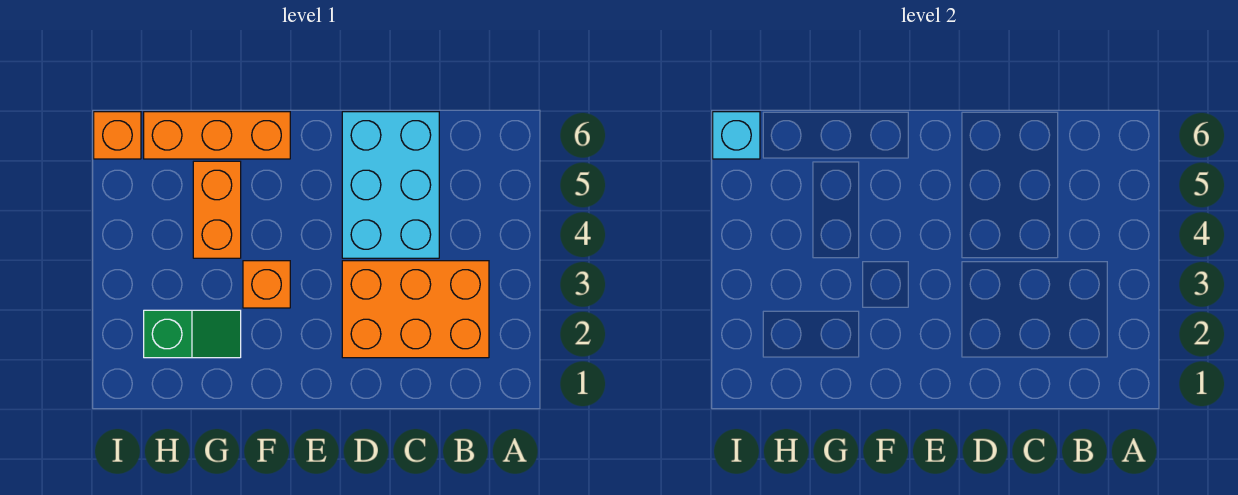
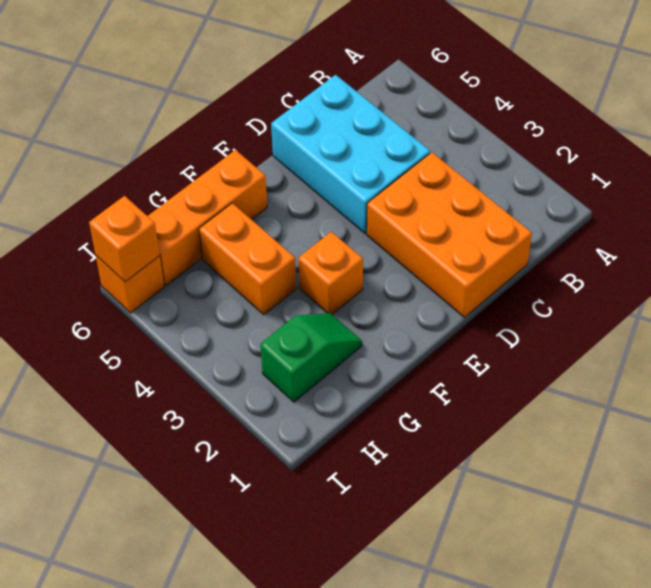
orange brick B2:D3 level 1 -> orange brick C1:D3 level 1
cyan brick I6 level 2 -> orange brick I6 level 2

